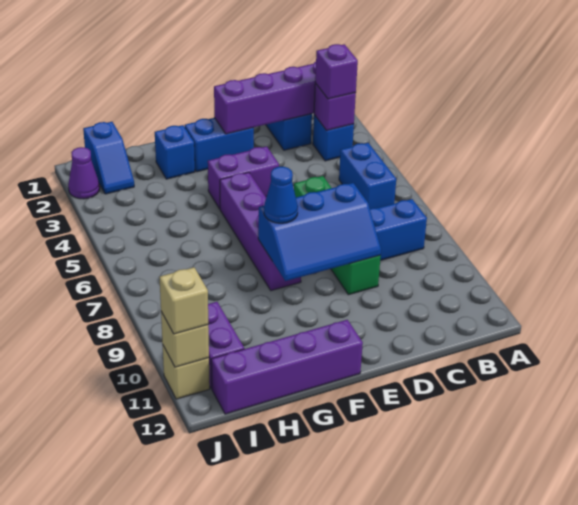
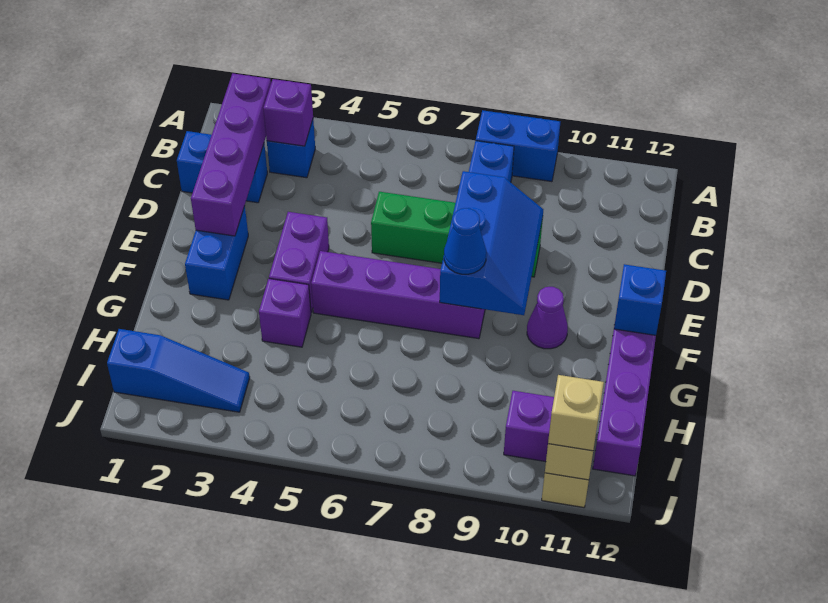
purple brick B3 level 3 -> purple brick G4 level 1
blue brick B5:B6 level 1 -> blue brick A8:A9 level 1
blue brick G2 level 1 -> blue brick F12 level 2
blue slope I1:I2 level 1 top 1 -> blue slope I1:I3 level 1 top 1
purple cone J2 level 1 -> purple cone F10 level 1

